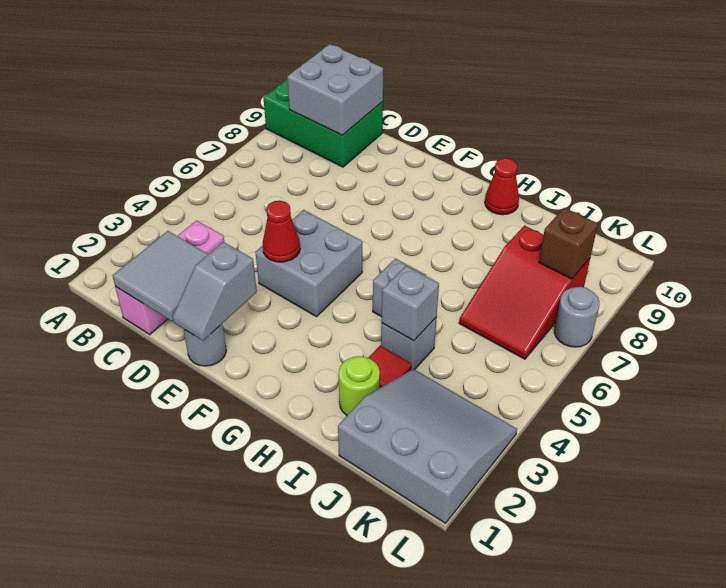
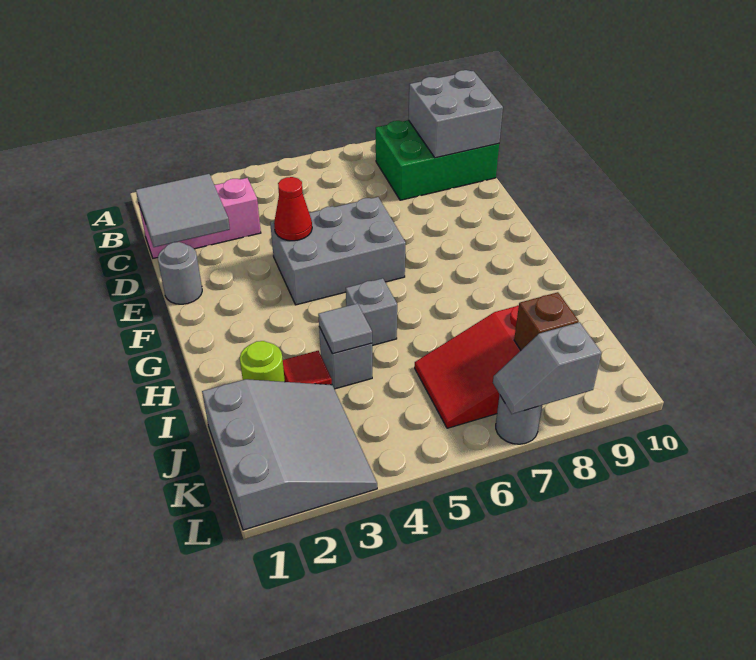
green brick A9:C10 level 1 -> green brick B8:C10 level 1
grey slope E1:E2 level 2 top 2 -> grey slope L7:L8 level 2 top 8
grey brick E4:F5 level 1 -> grey brick E4:F6 level 1
red cone H10 level 1 -> none
grey brick I4 level 2 -> grey tile I4 level 2

